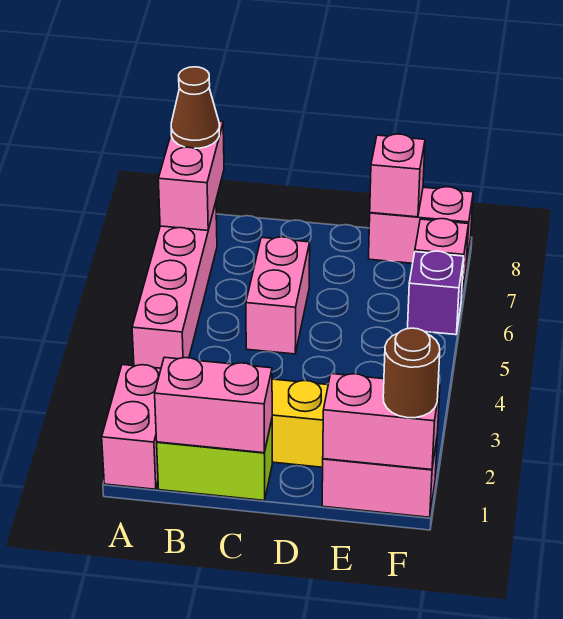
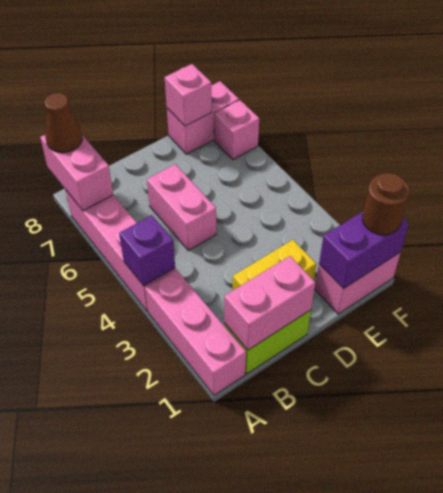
pink brick A1:A2 level 1 -> pink brick A1:A3 level 1
pink brick E1:F1 level 2 -> purple brick E1:F1 level 2
purple brick F6 level 1 -> purple brick A4 level 2

